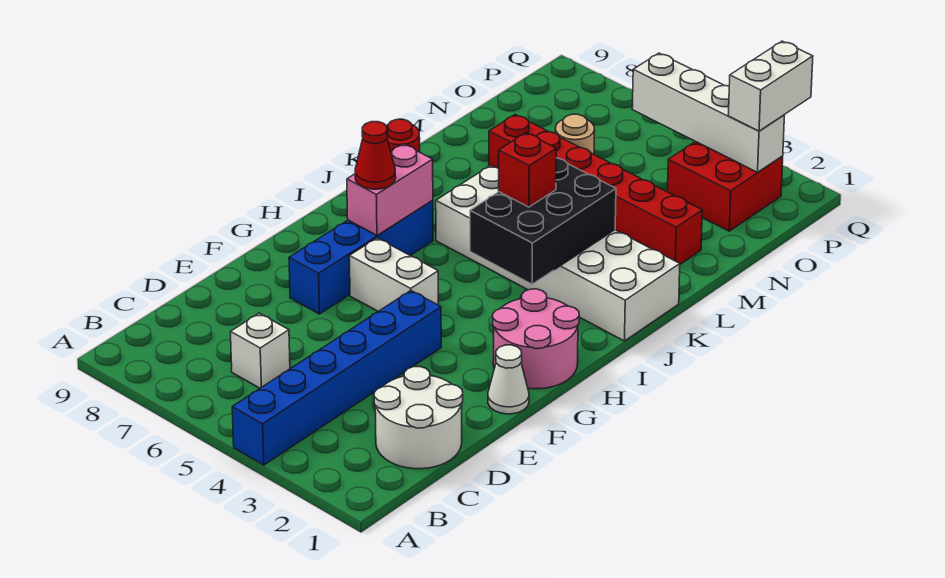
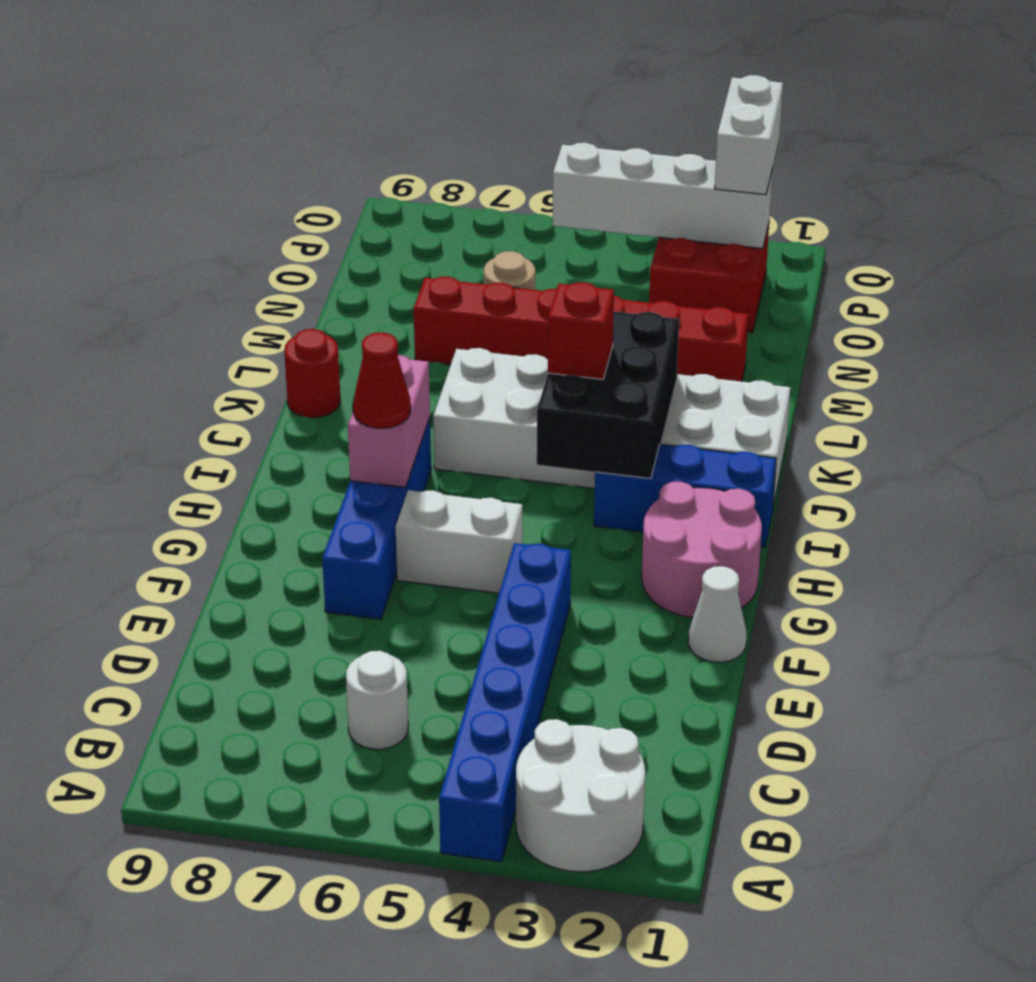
white round brick C1:D2 level 1 -> white round brick A2:B3 level 1
white brick C6 level 1 -> white round brick C6 level 1
none -> blue brick I1:I3 level 1

